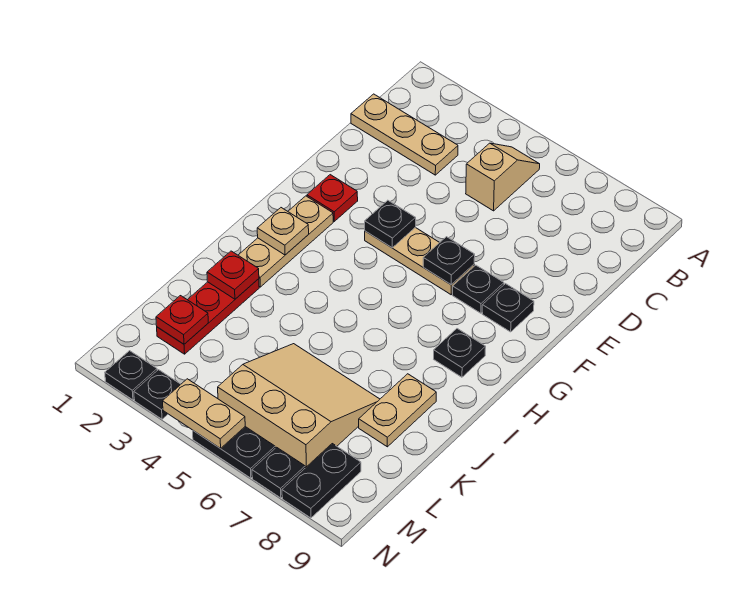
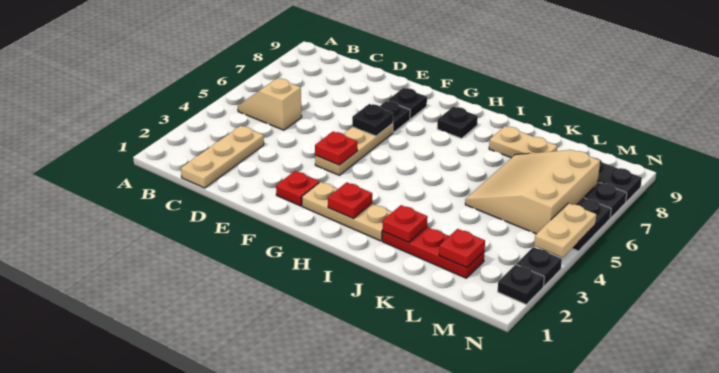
black plate F4 level 2 -> red plate F4 level 2
tan plate H2 level 2 -> red plate H2 level 2

